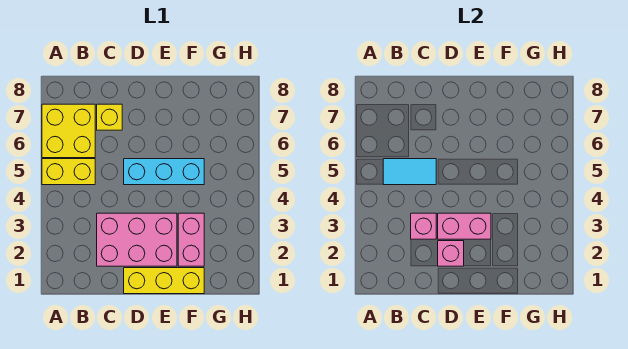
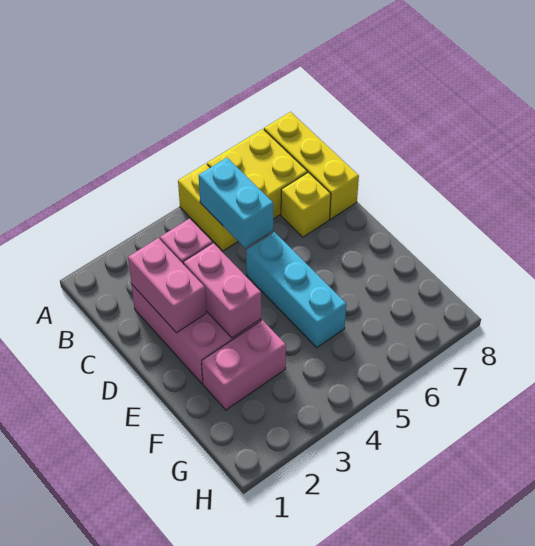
cyan tile B5:C5 level 2 -> cyan brick B5:C5 level 2
yellow brick D1:F1 level 1 -> yellow brick A8:C8 level 1
pink brick D2 level 2 -> pink brick C2:D2 level 2

